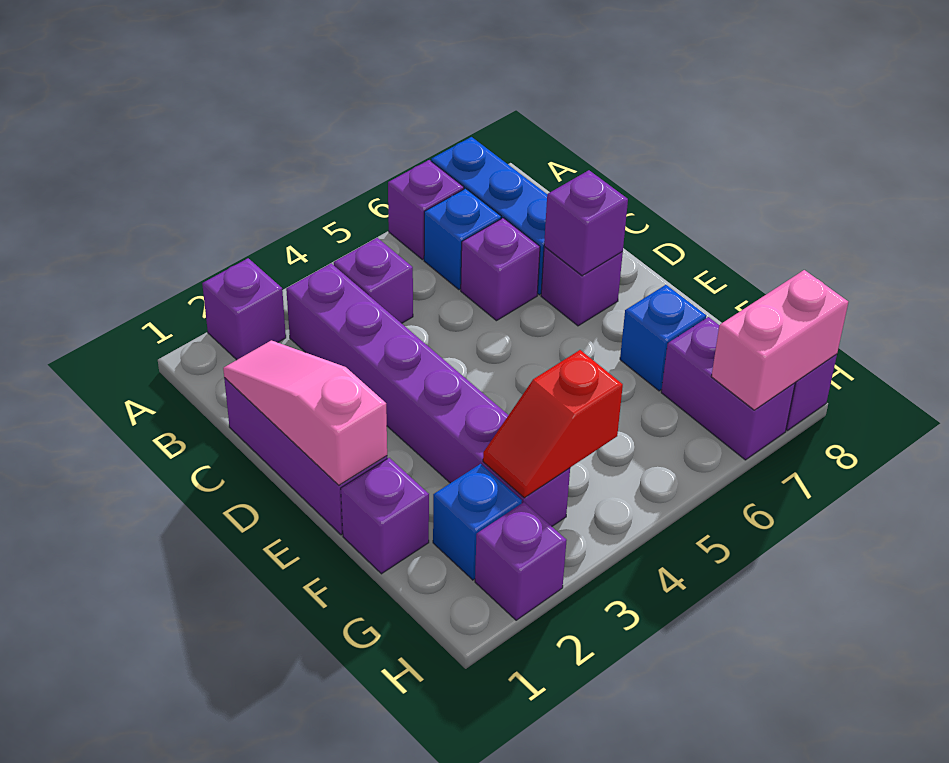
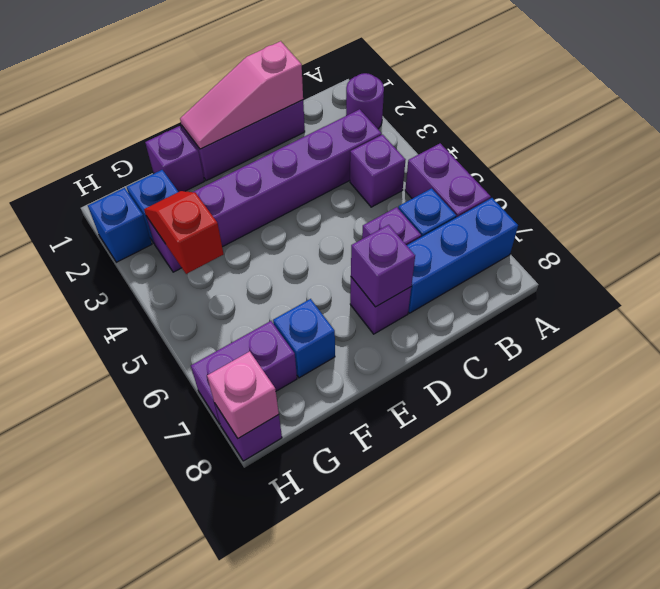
purple brick A2 level 1 -> purple round brick A2 level 1
purple brick A6 level 1 -> purple brick A5:A6 level 1
pink slope C1:E1 level 2 top E -> pink slope C1:E1 level 2 top C
purple brick H2 level 1 -> blue brick H2 level 1
pink brick H7:H8 level 2 -> pink brick H8 level 2

